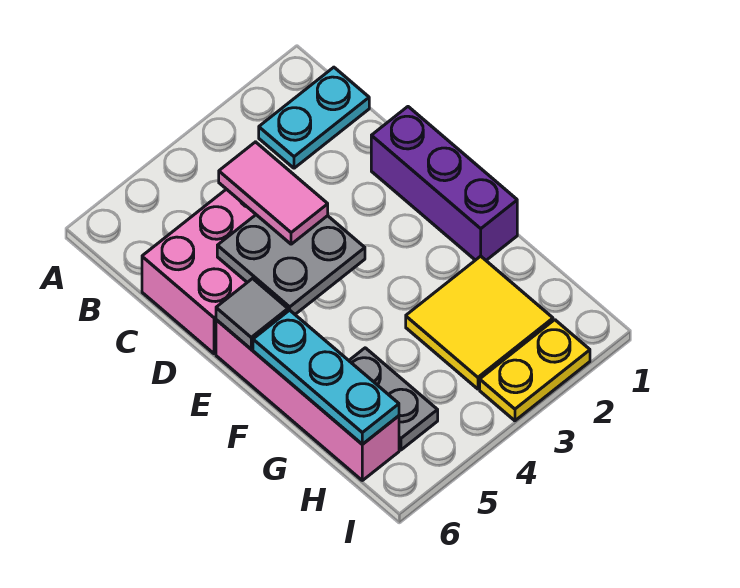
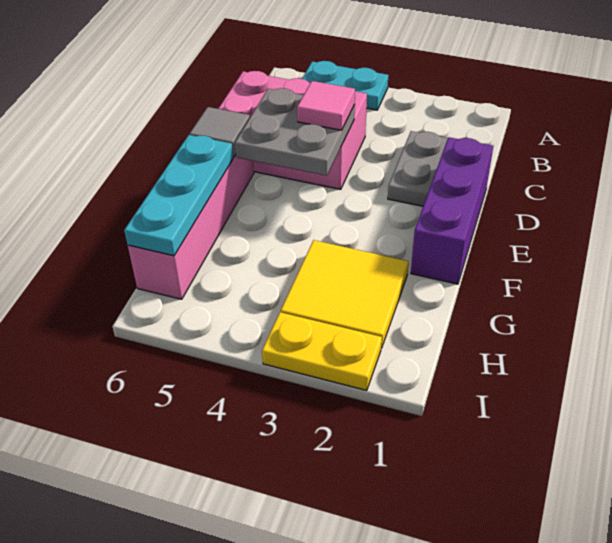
cyan plate B1:B2 level 1 -> cyan plate A4:A5 level 1
pink tile C4:D4 level 3 -> pink tile D4 level 3
grey plate G5:H5 level 1 -> grey plate C2:D2 level 1

